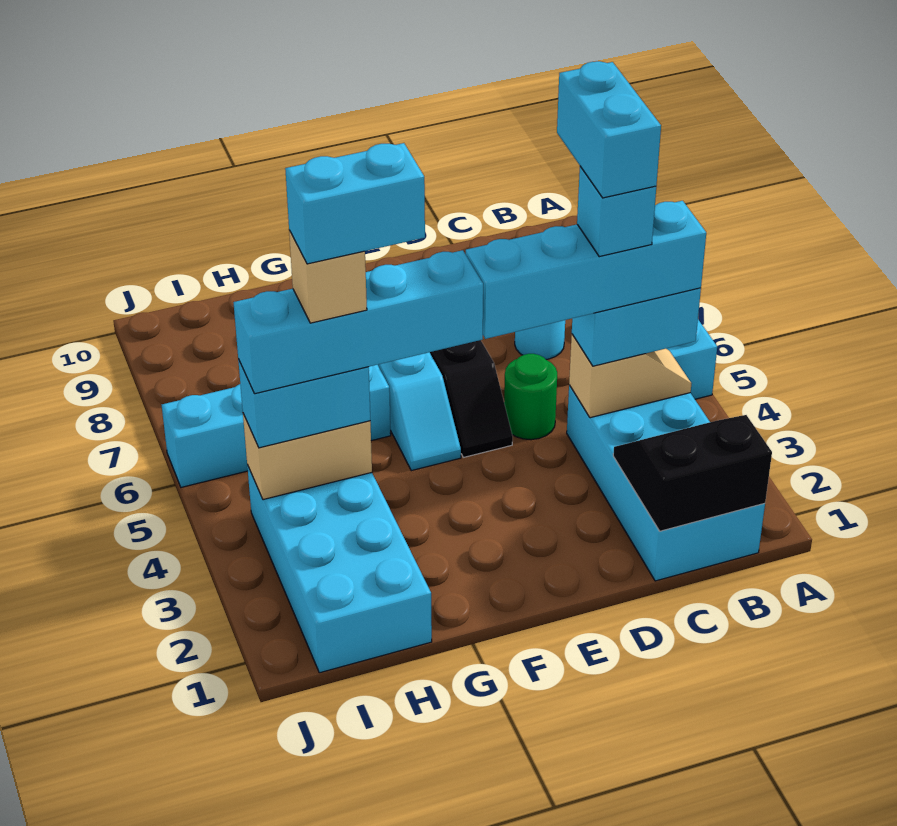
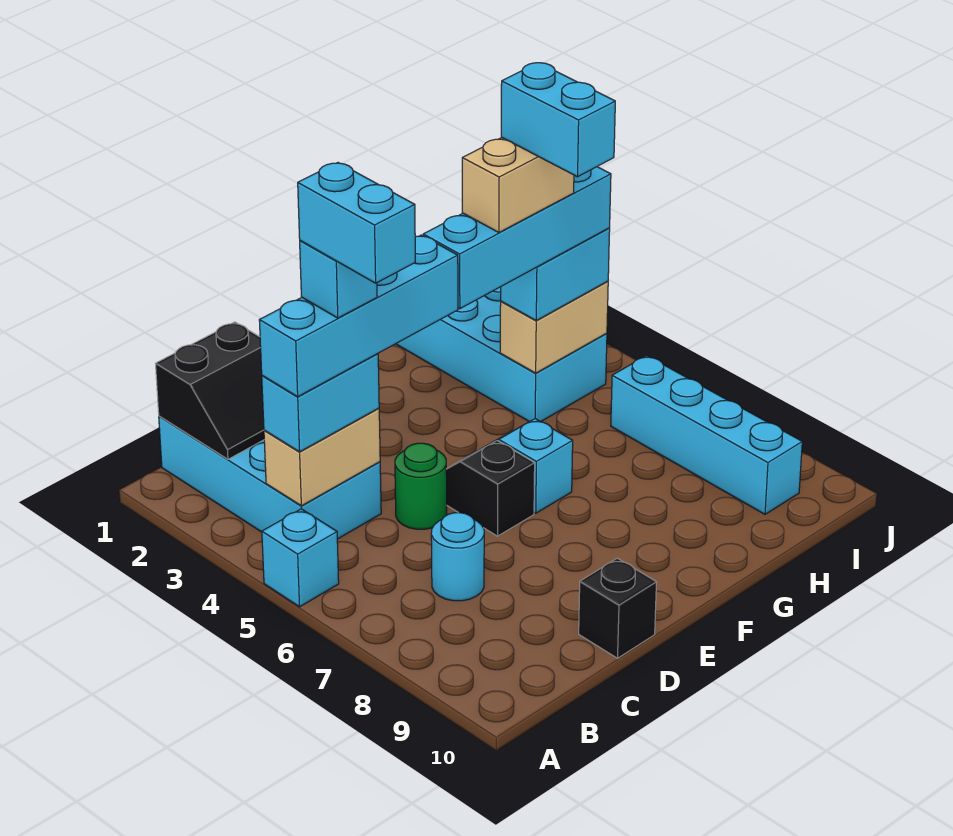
tan slope B4:C4 level 2 top C -> tan brick B4:C4 level 2
none -> black brick D10 level 1
cyan brick G4:H4 level 6 -> cyan brick H4:H5 level 6
cyan brick G6:J6 level 1 -> cyan brick I6:I9 level 1
tan brick H4 level 5 -> tan brick G4:H4 level 5

